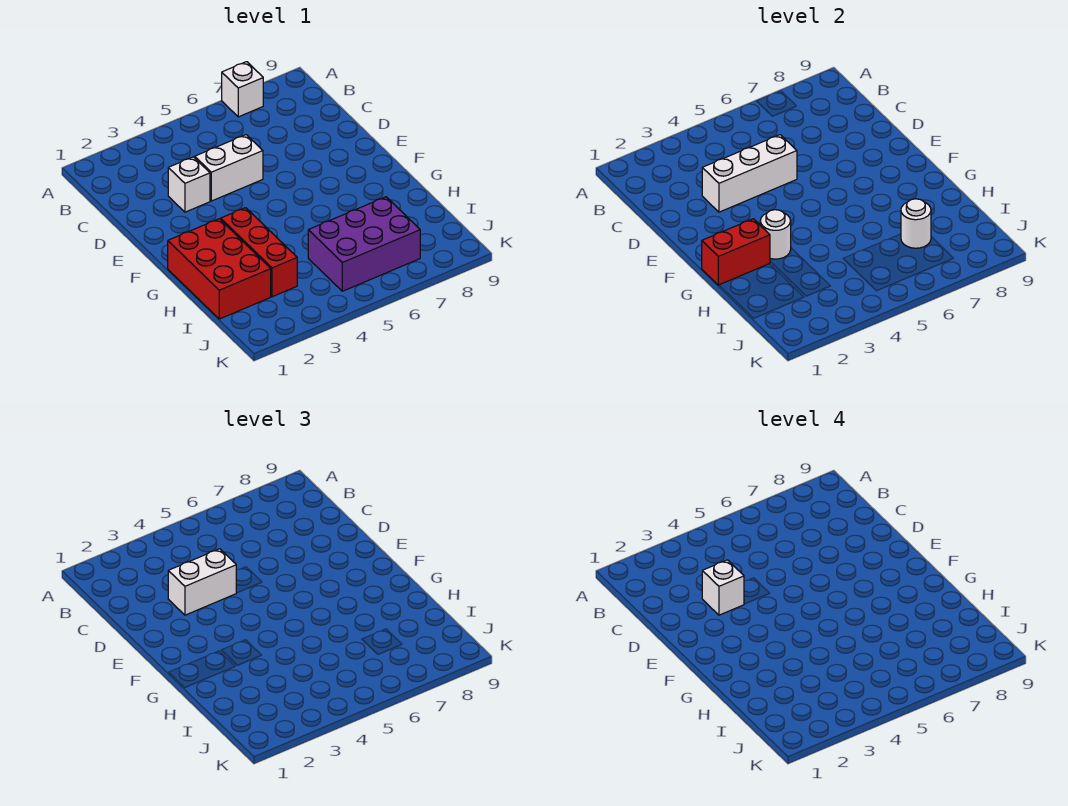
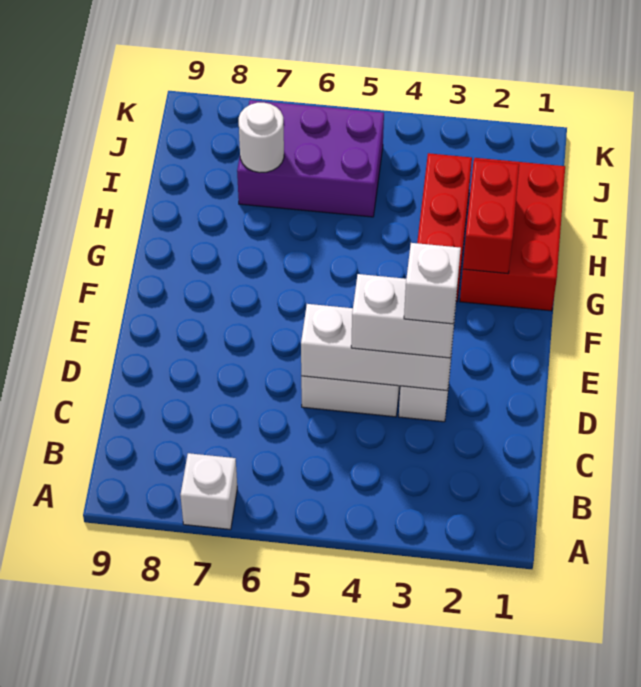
red brick G1:G2 level 2 -> red brick G2:H2 level 2
white round brick G3 level 2 -> none

